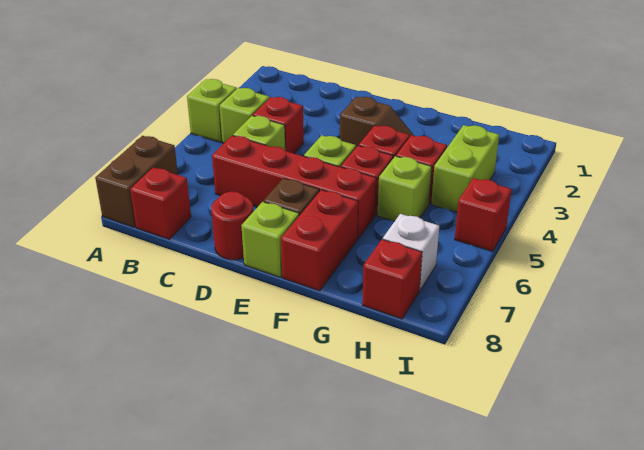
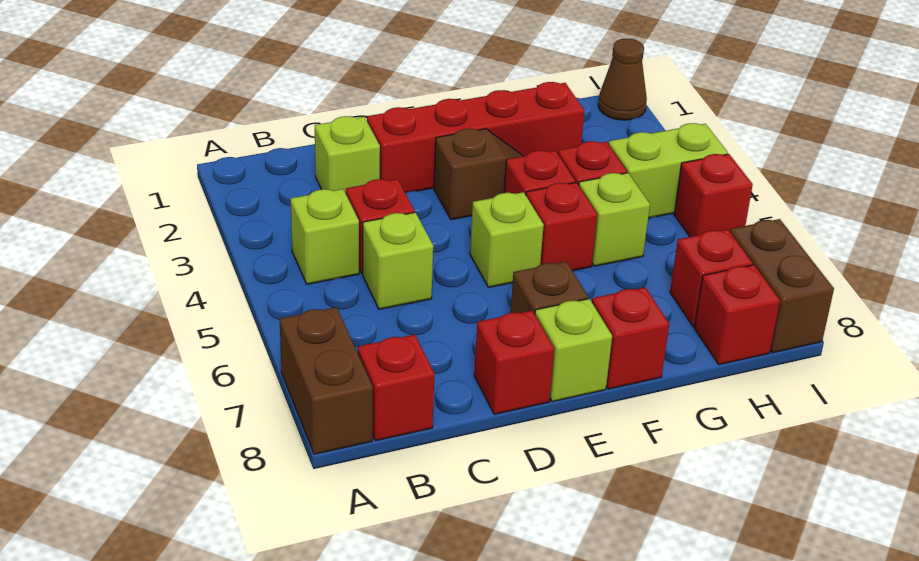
lime brick A4 level 1 -> lime brick C2 level 1
red brick C6:F6 level 1 -> red brick D2:G2 level 1
red round brick D8 level 1 -> red brick D8 level 1
red brick F7:F8 level 1 -> red brick F8 level 1
lime brick H3:H4 level 1 -> lime brick H4:I4 level 1
white brick H7 level 1 -> red brick H7 level 1
none -> brown cone I1 level 1
none -> brown brick I7:I8 level 1

